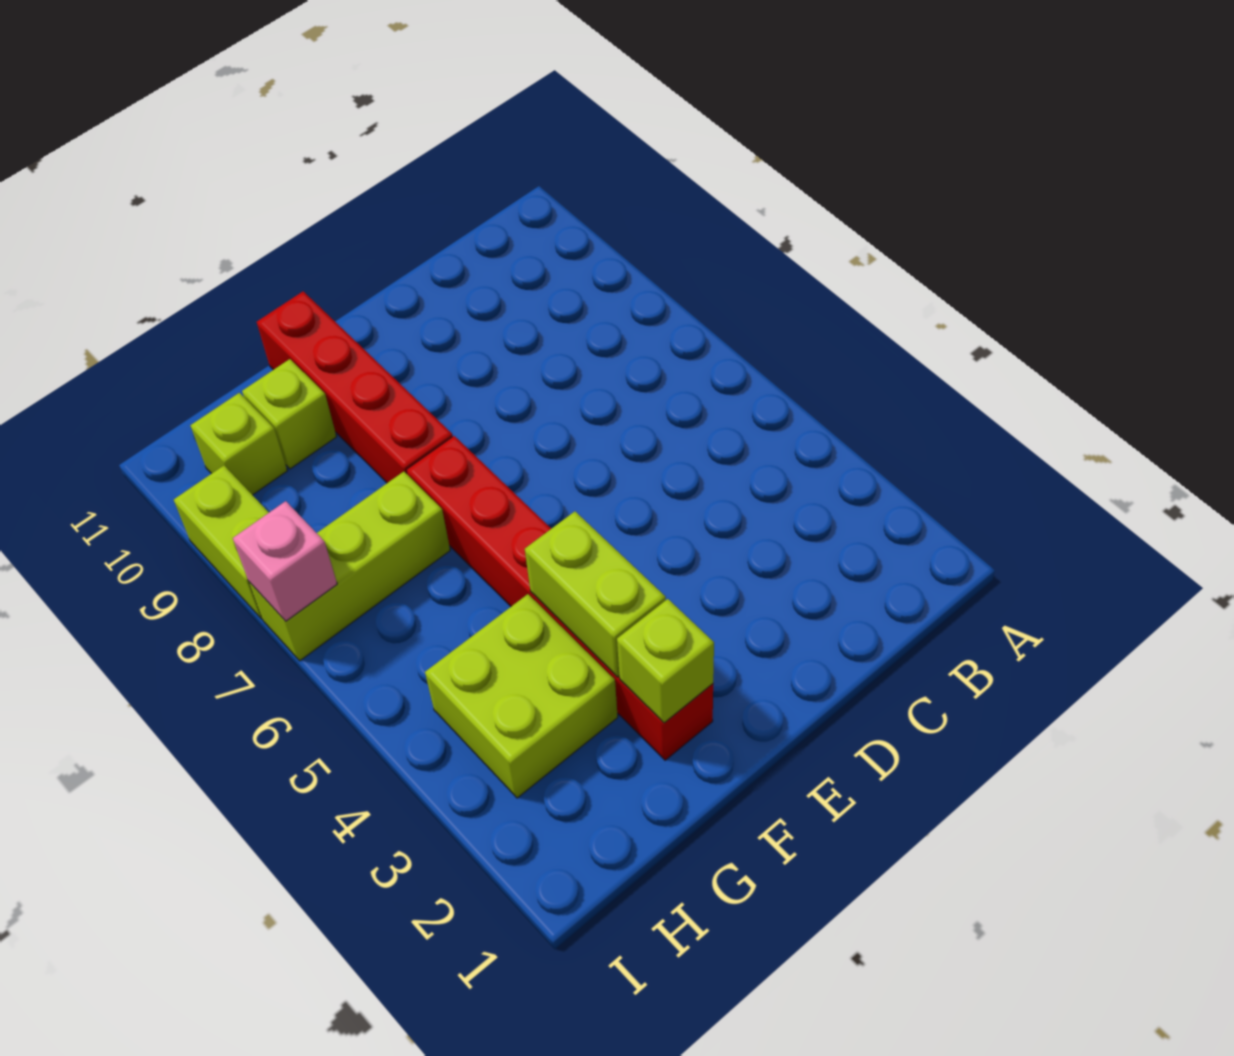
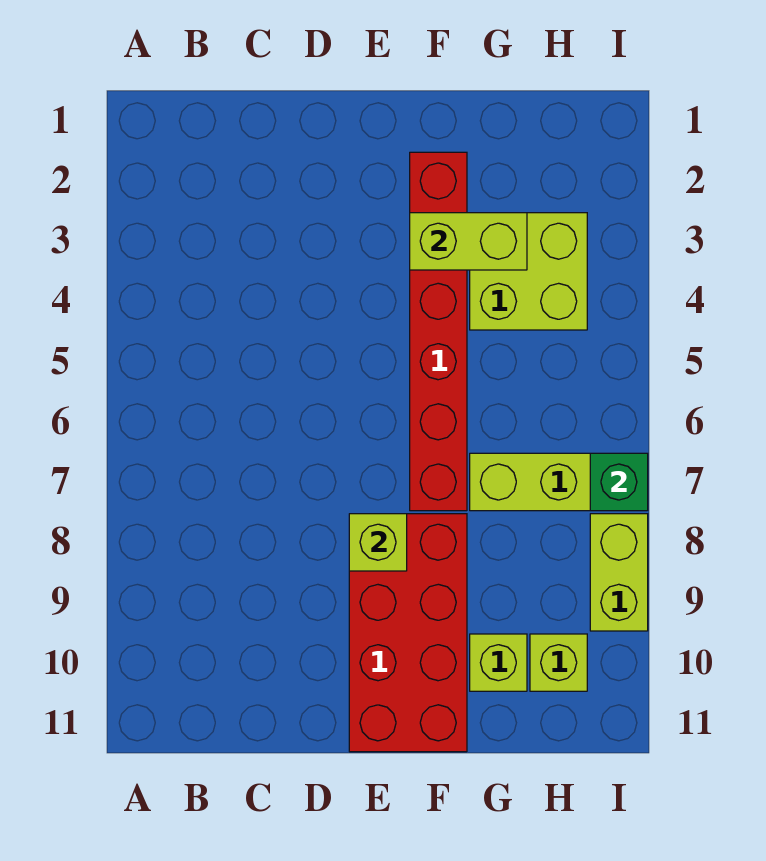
lime brick F2 level 2 -> lime brick E8 level 2
lime brick F3:F4 level 2 -> lime brick F3:G3 level 2
red brick F8:F11 level 1 -> red brick E8:F11 level 1
pink brick I7 level 2 -> green brick I7 level 2

